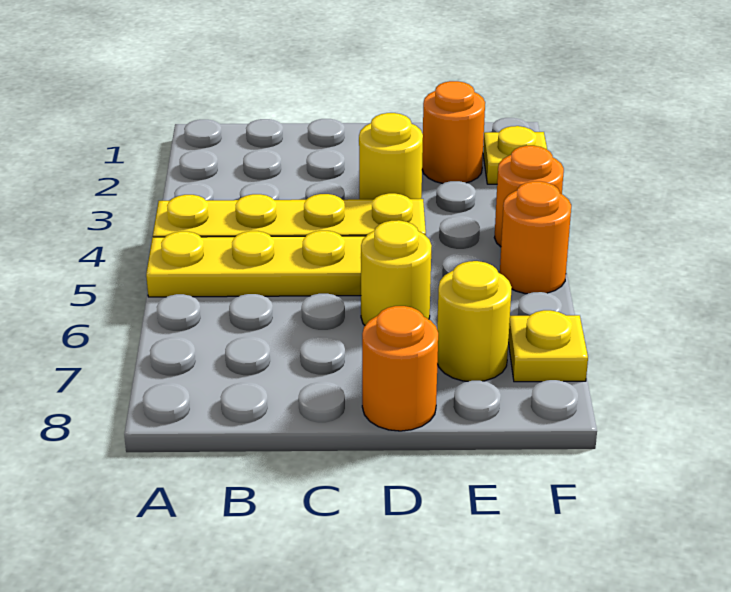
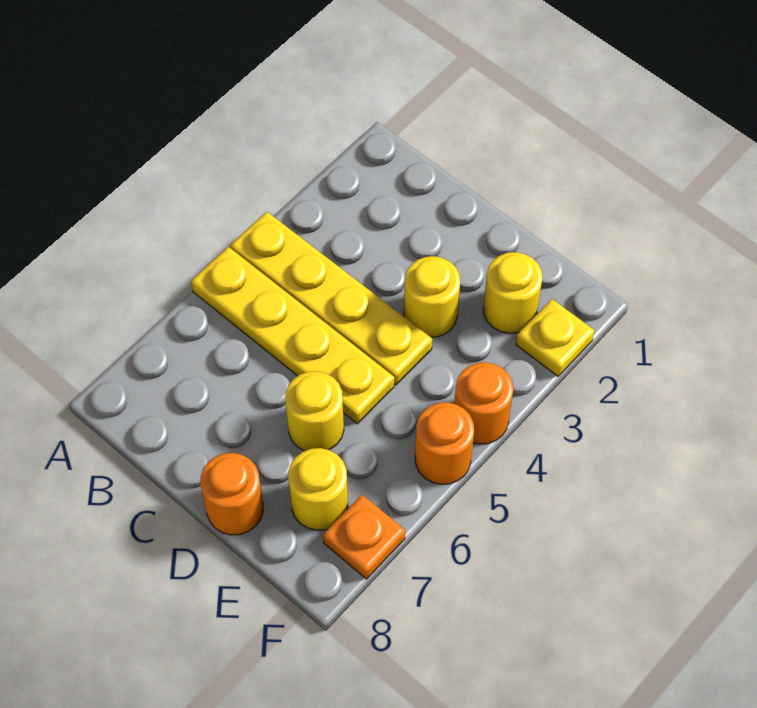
orange round brick E2 level 1 -> yellow round brick E2 level 1
yellow plate F7 level 1 -> orange plate F7 level 1

